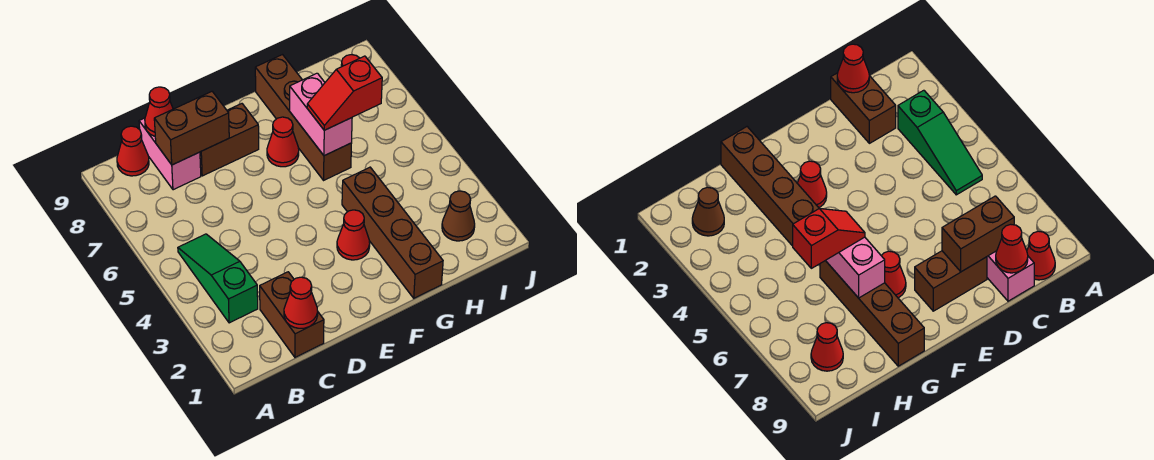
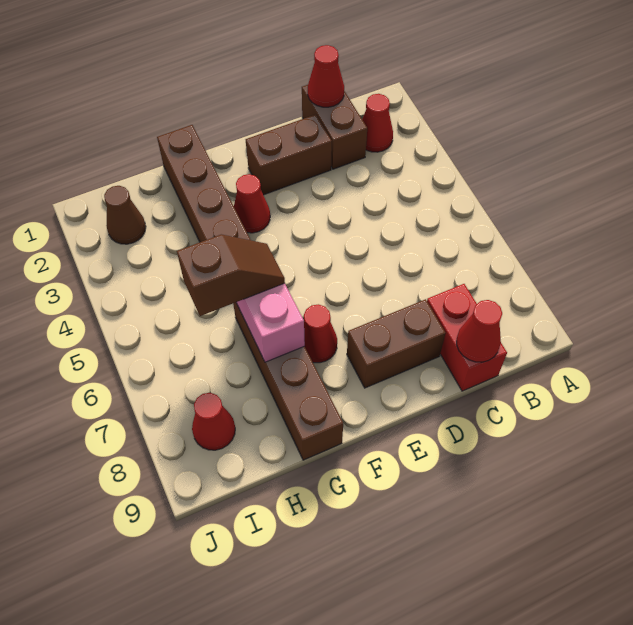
green slope B3:B5 level 1 top 3 -> none
red cone B9 level 1 -> red cone B2 level 1
pink brick C8:C9 level 1 -> red brick C8:C9 level 1
brown brick C8:D8 level 2 -> brown brick D2:E2 level 1
red slope G6:H6 level 3 top H -> brown slope G6:H6 level 3 top H

